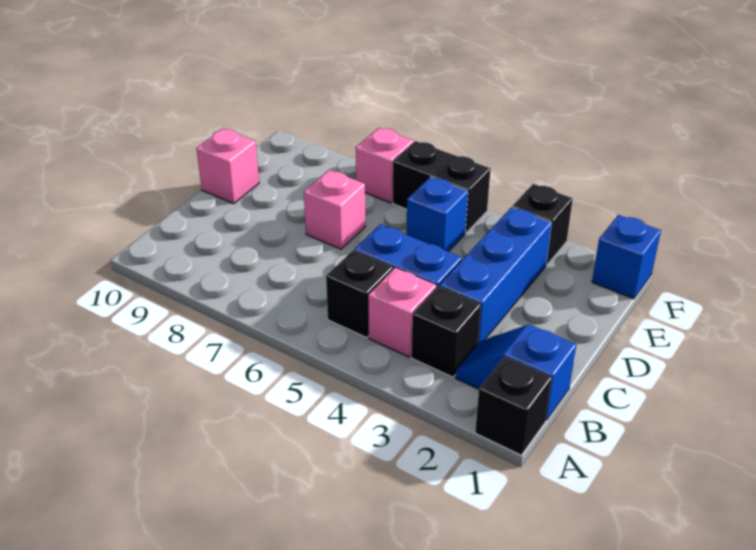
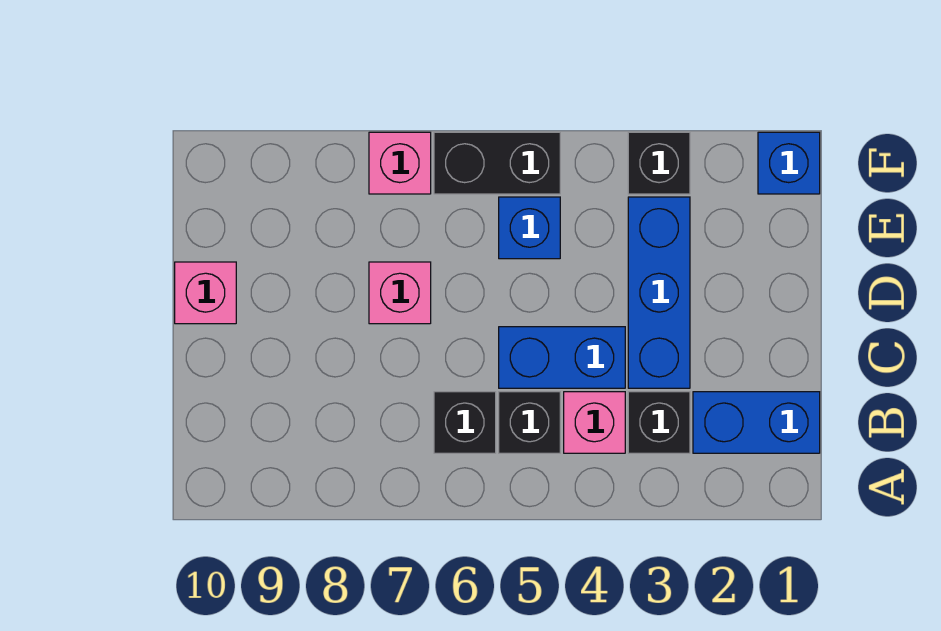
black brick A1 level 1 -> black brick B6 level 1
blue slope B1:B2 level 1 top 1 -> blue brick B1:B2 level 1

